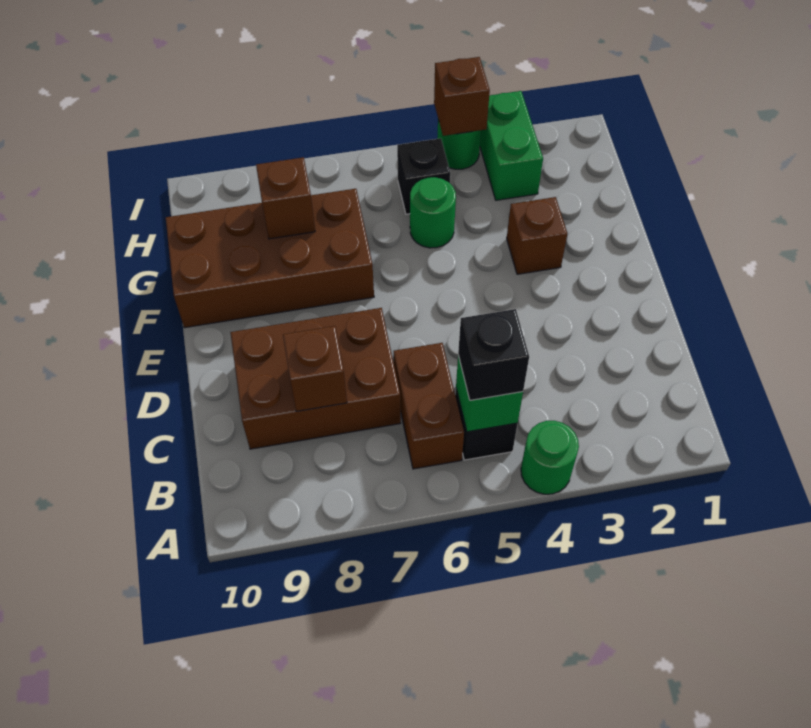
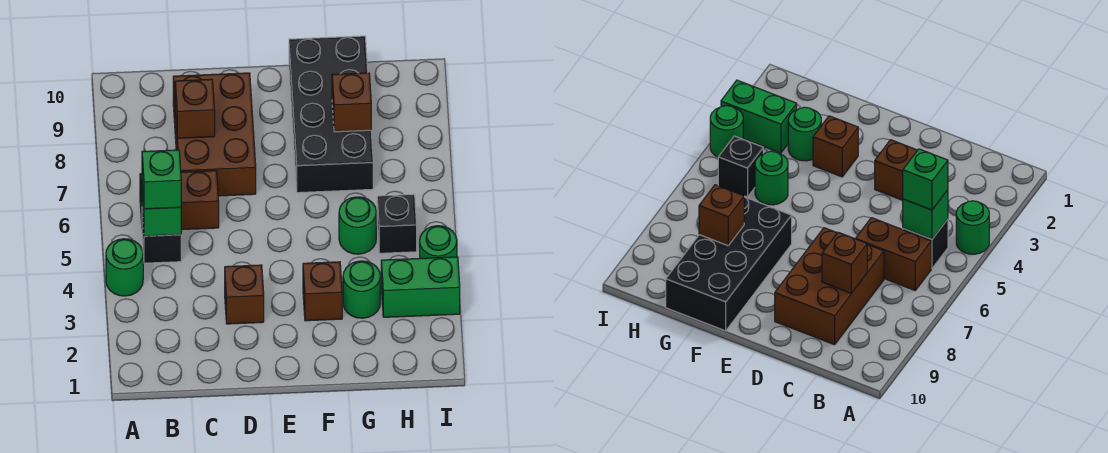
black brick B5 level 3 -> green brick B5 level 3
brown brick F7:G10 level 1 -> black brick F7:G10 level 1
none -> green round brick G3 level 1
brown brick I4 level 2 -> brown brick D3 level 1

